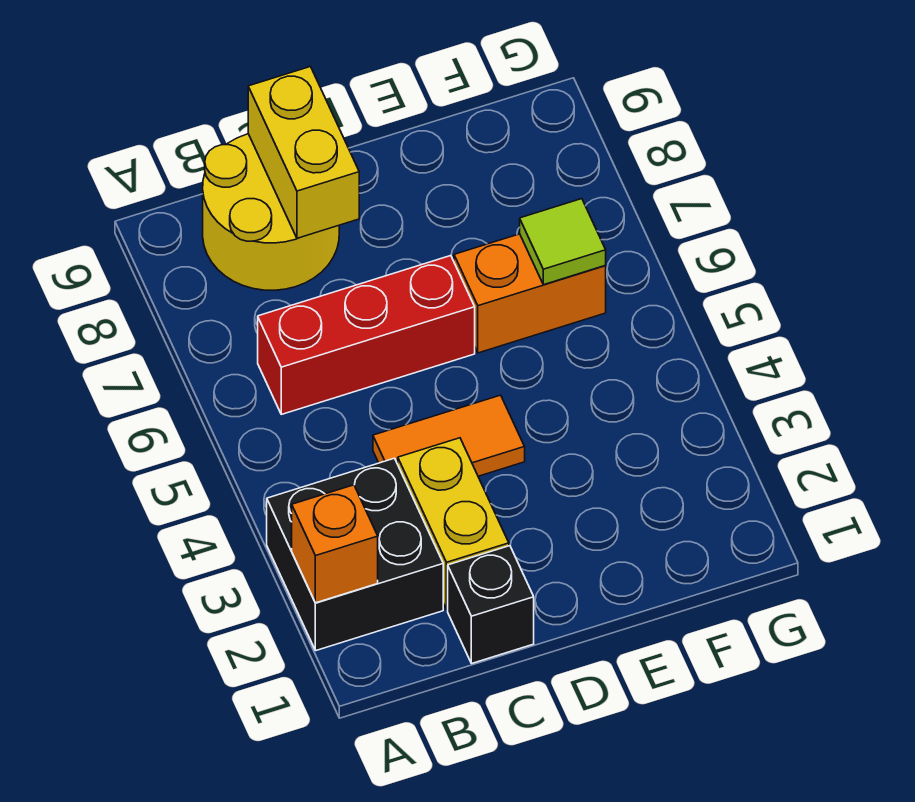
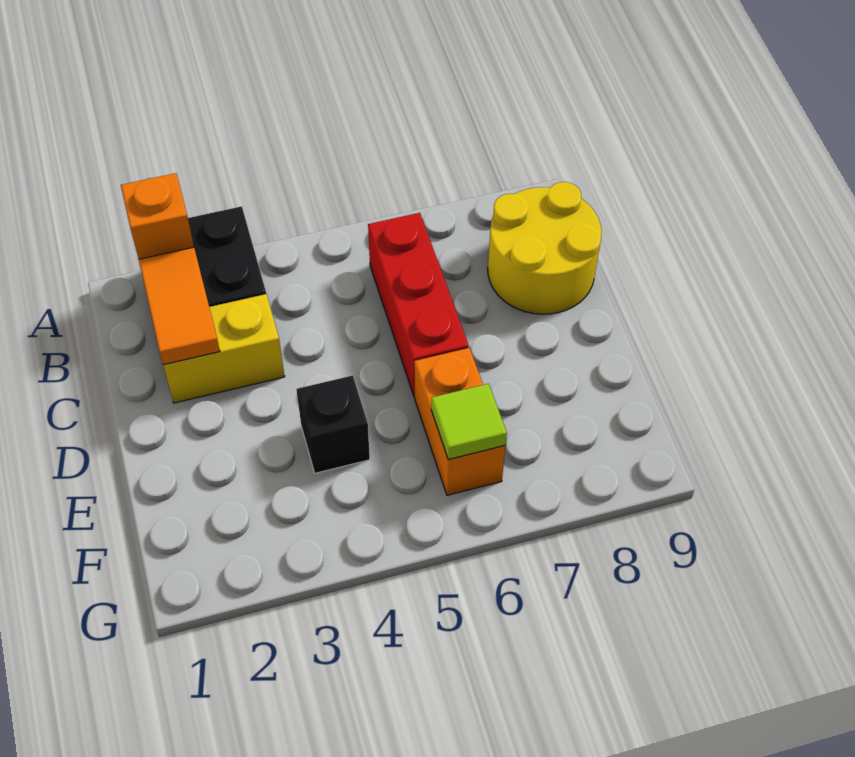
black brick C1 level 1 -> black brick E4 level 1
orange tile C4:D4 level 1 -> orange tile B2:C2 level 2
yellow brick C8:C9 level 2 -> none

